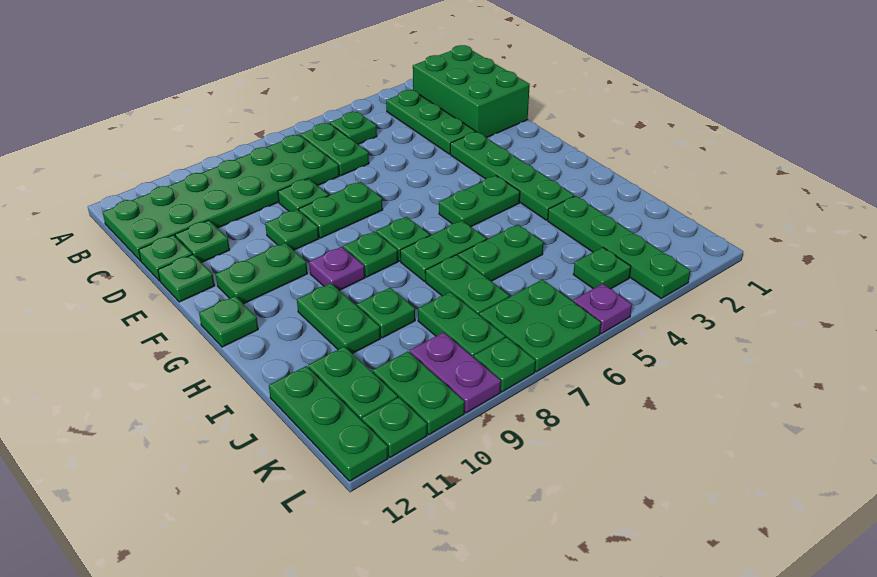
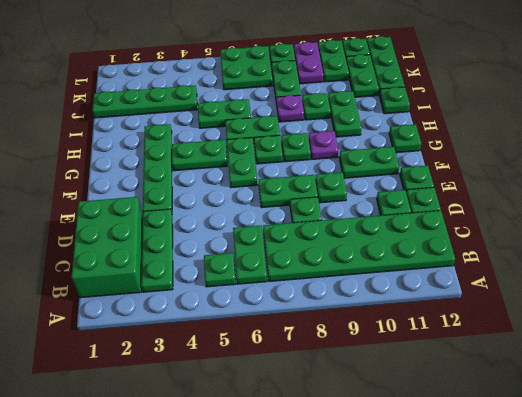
green plate I3:L3 level 1 -> green plate J1:J4 level 1
green plate I7:J7 level 1 -> green plate F6:G6 level 1
green plate K4 level 1 -> green plate I12 level 1
purple plate L5 level 1 -> purple plate I8 level 1

